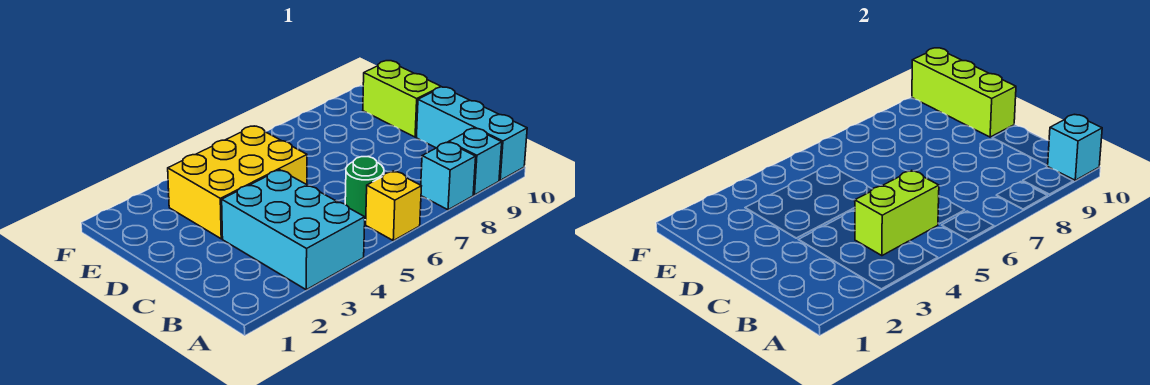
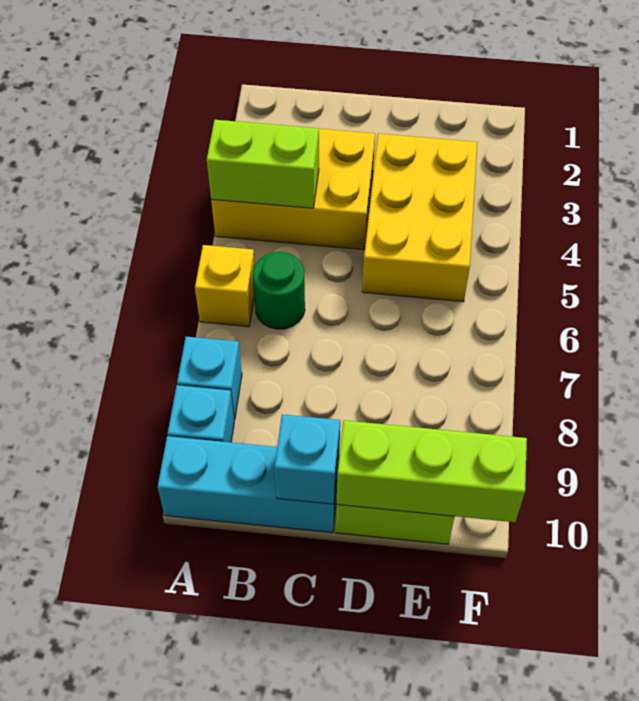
cyan brick A3:C4 level 1 -> yellow brick A3:C4 level 1
cyan brick A10 level 2 -> cyan brick C10 level 2
lime brick B4:B5 level 2 -> lime brick A4:B4 level 2

